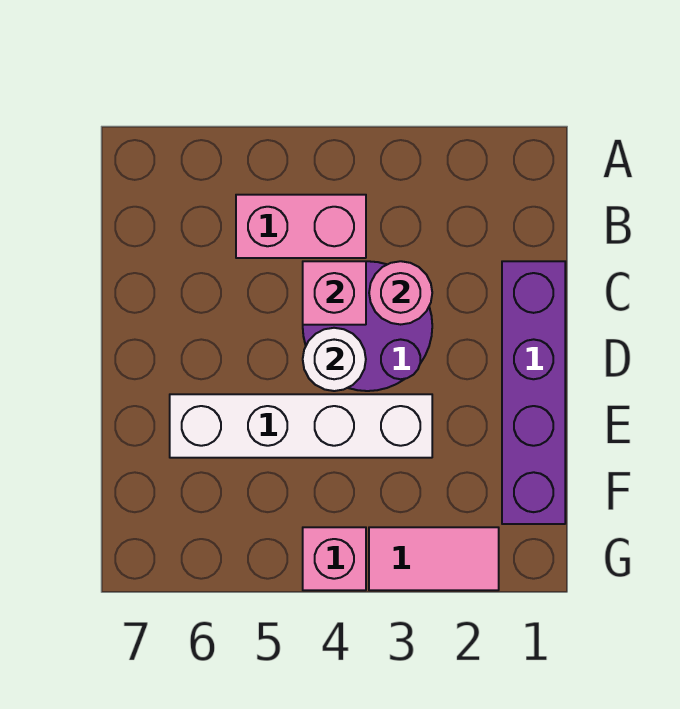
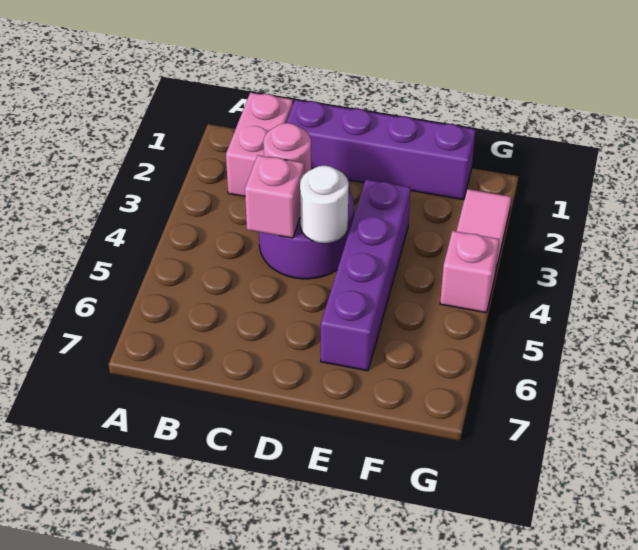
pink brick B4:B5 level 1 -> pink brick B1:B2 level 1
white brick E3:E6 level 1 -> purple brick E3:E6 level 1

